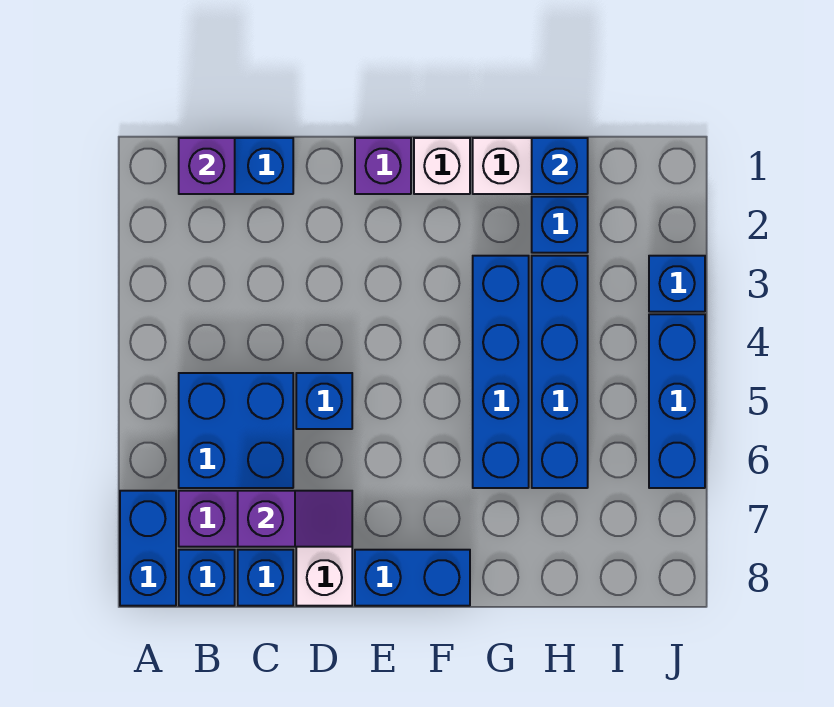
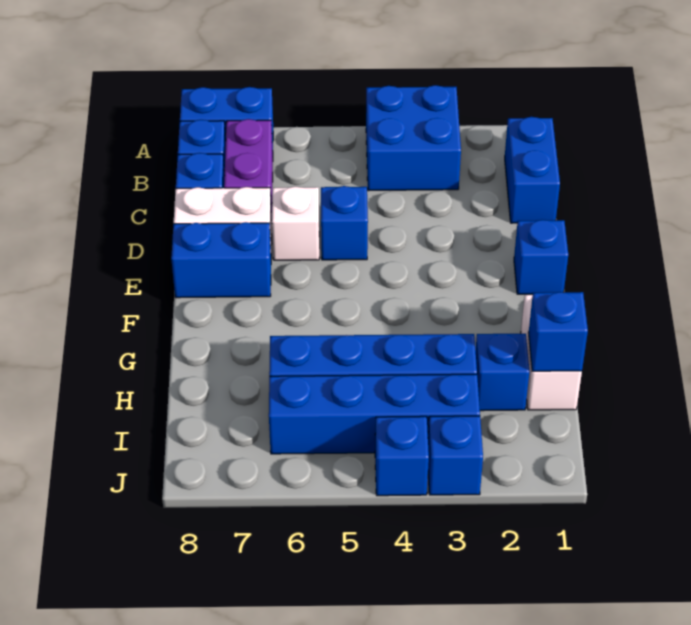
purple brick B1 level 2 -> none
blue brick B5:C6 level 1 -> blue brick A3:B4 level 1
purple slope C7:D7 level 2 top C -> none
purple brick E1 level 1 -> blue brick E1 level 1
blue brick E8:F8 level 1 -> blue brick E7:E8 level 1
white brick F1 level 1 -> white brick D6 level 1
blue brick G3:G6 level 1 -> blue brick I3:I6 level 1
blue brick J4:J6 level 1 -> blue brick J4 level 1

